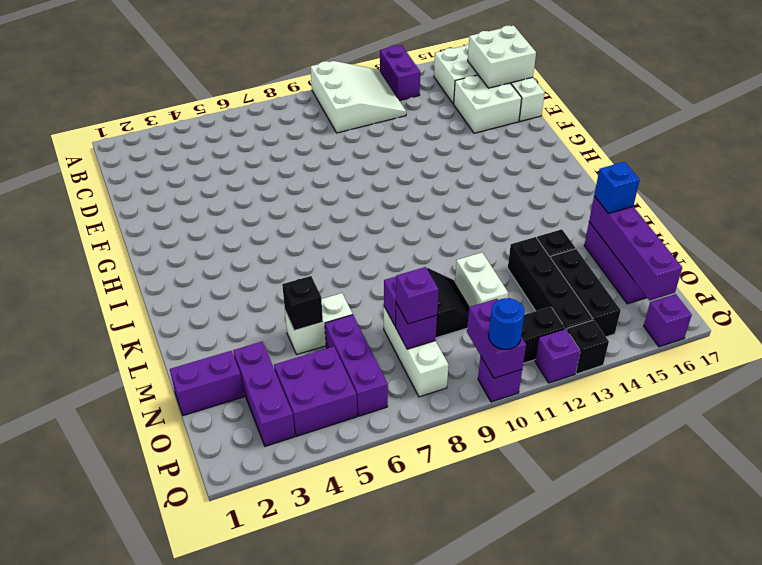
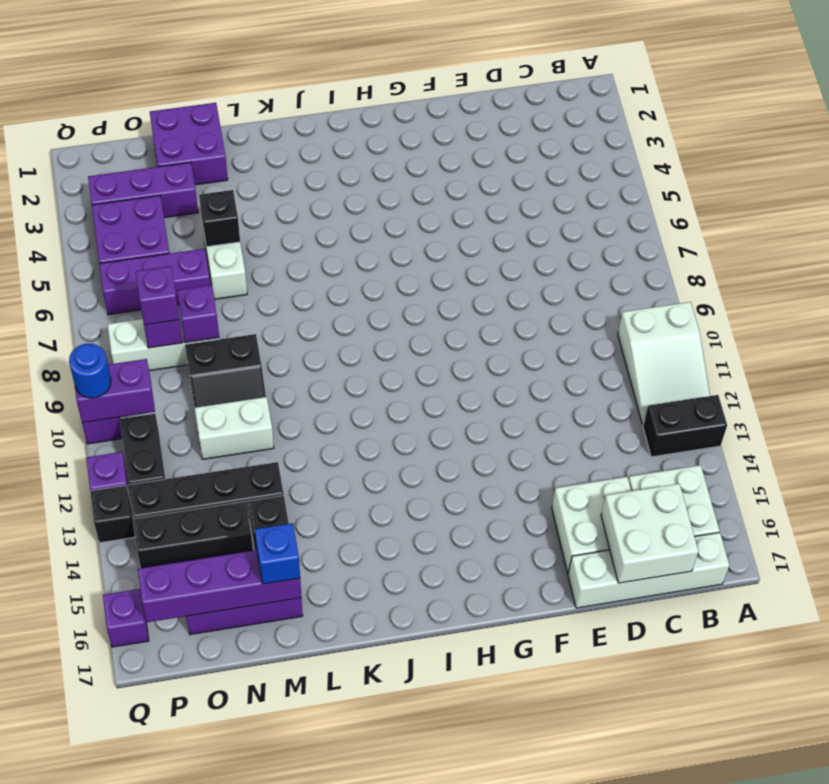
white slope A10:C12 level 1 top 10 -> white slope A10:B12 level 1 top 10
purple brick A13:B13 level 1 -> black brick A13:B13 level 1
purple brick N1:N2 level 1 -> purple brick M1:N2 level 1

